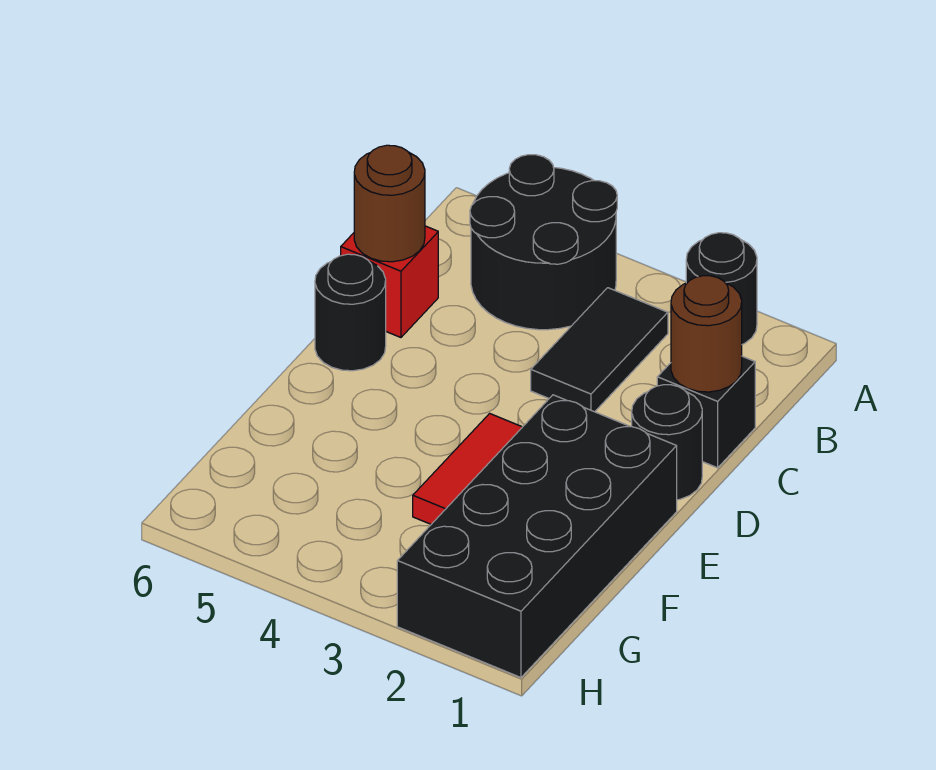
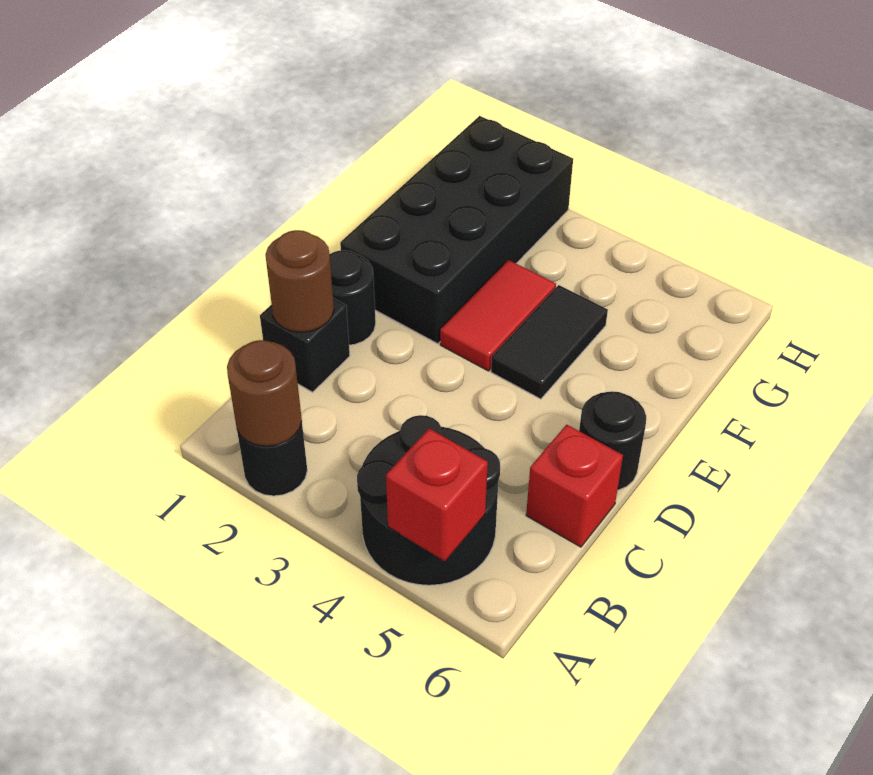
none -> red brick A5 level 2
black tile B3:C3 level 1 -> black tile E4:F4 level 1
brown round brick C6 level 2 -> brown round brick A2 level 2

